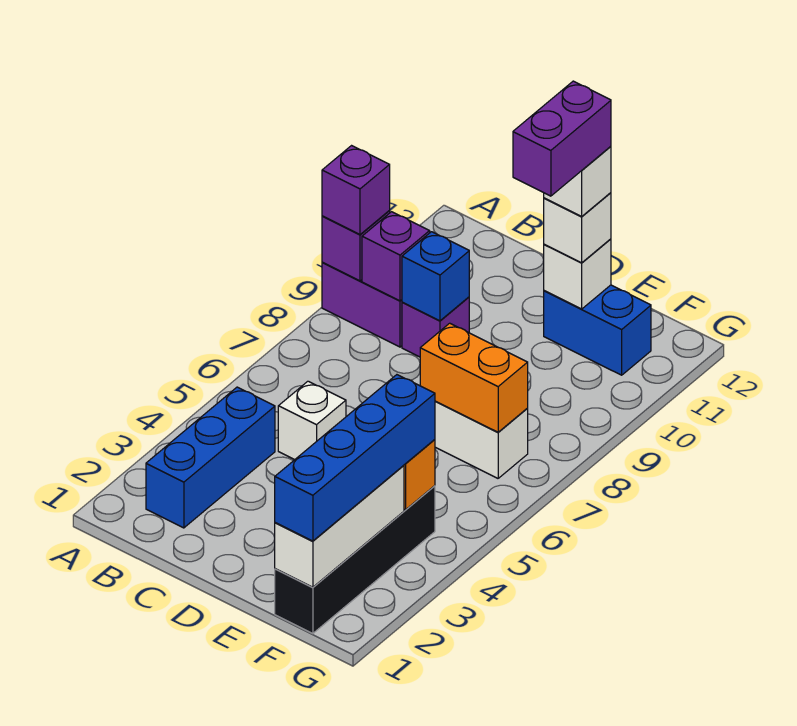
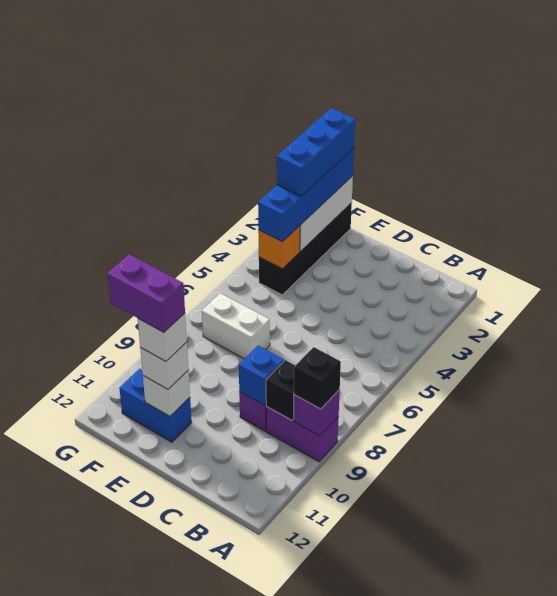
purple brick A9 level 3 -> black brick A9 level 3
blue brick B2:B4 level 1 -> blue brick F1:F3 level 4
purple brick B9 level 2 -> black brick B9 level 2
white brick C5 level 1 -> none
orange brick E7:F7 level 2 -> none
purple brick E10:E11 level 5 -> purple brick E11:F11 level 5

